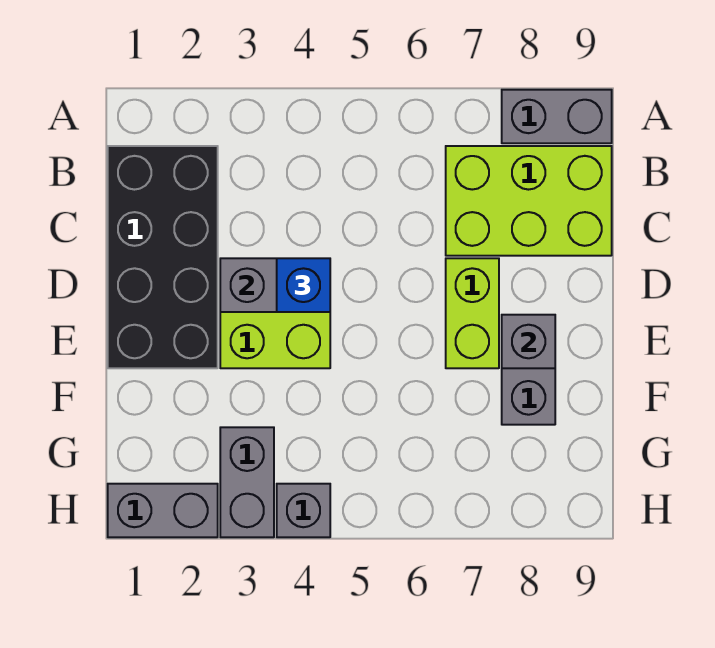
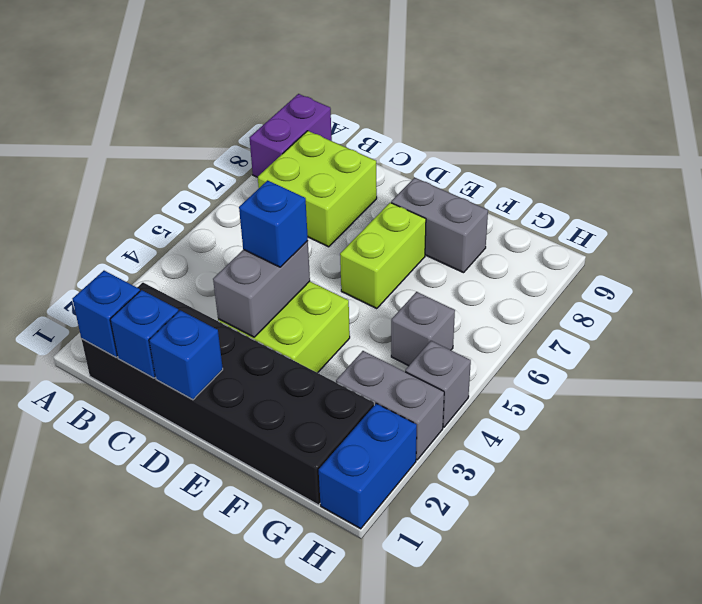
grey brick A8:A9 level 1 -> purple brick A8:A9 level 1
black brick B1:E2 level 1 -> black brick B1:G2 level 1
none -> blue brick B1 level 2
lime brick B7:C9 level 1 -> lime brick B7:C8 level 1
none -> blue brick C1 level 2
none -> blue brick D1 level 2
lime brick D7:E7 level 1 -> lime brick E6:E7 level 1
grey brick E8 level 2 -> grey brick G5 level 1
grey brick H1:H2 level 1 -> blue brick H1:H2 level 1

